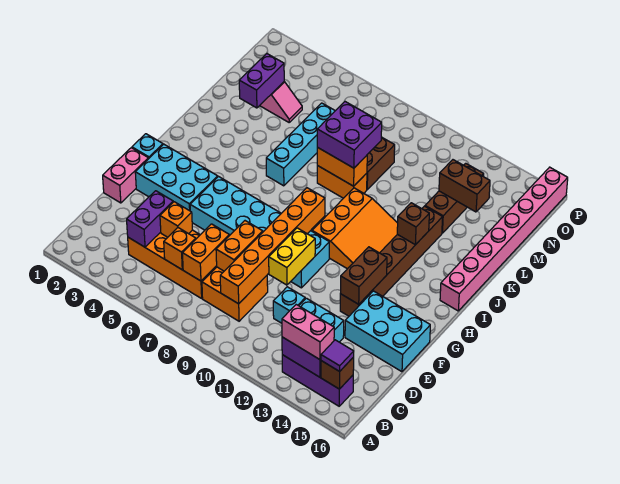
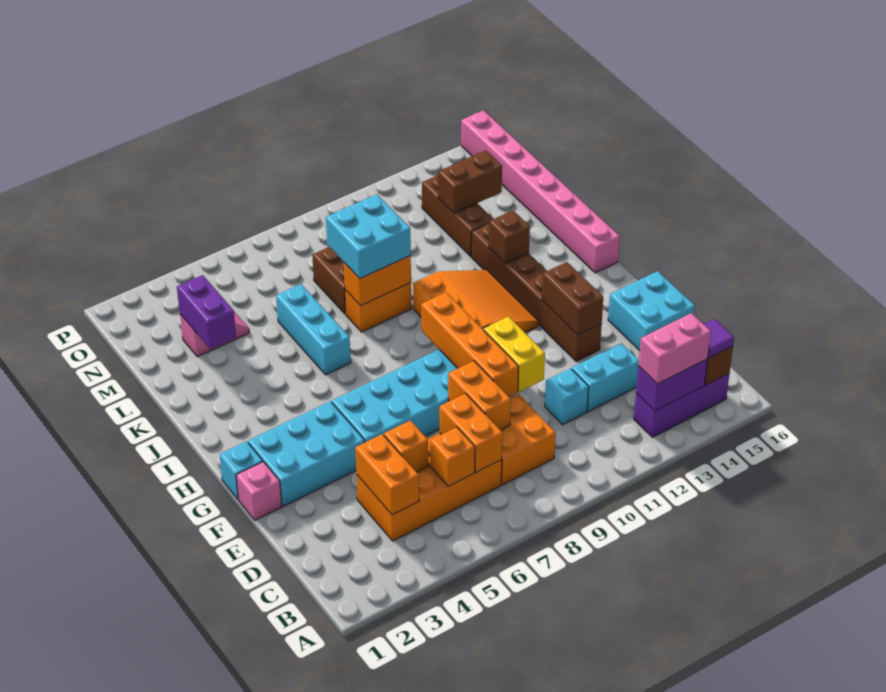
purple brick C4:D4 level 2 -> orange brick C4:D4 level 2
orange brick C9:H9 level 2 -> orange brick E9:H9 level 2
pink brick E1:F1 level 1 -> pink brick F1 level 1
cyan brick E14:F16 level 1 -> cyan brick E15:F16 level 1
cyan brick J6:M6 level 1 -> cyan brick J6:L6 level 1
purple brick K8:L9 level 3 -> cyan brick K8:L9 level 3

